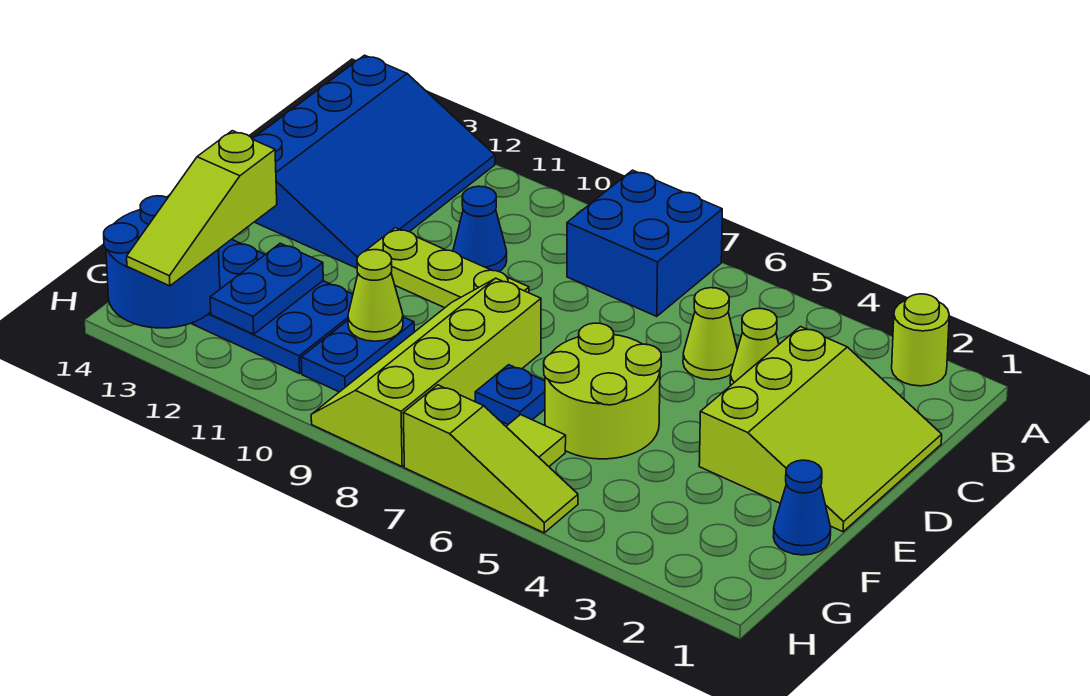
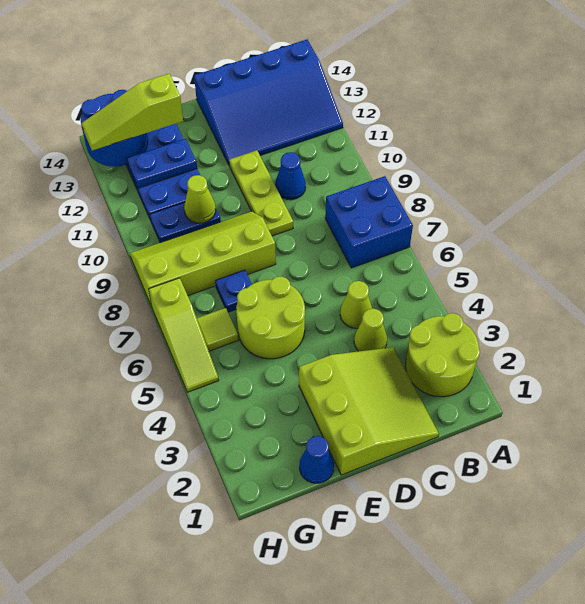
lime round brick A2 level 1 -> lime round brick A2:B3 level 1
lime slope C1:E3 level 1 top 3 -> lime slope C1:E3 level 1 top E

